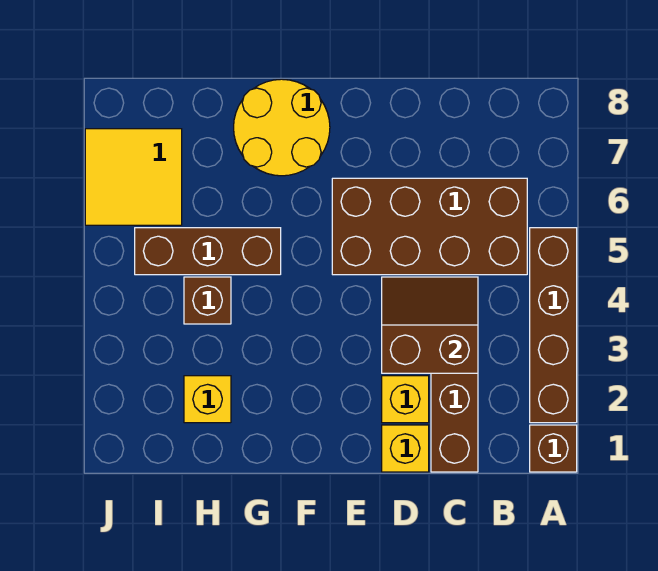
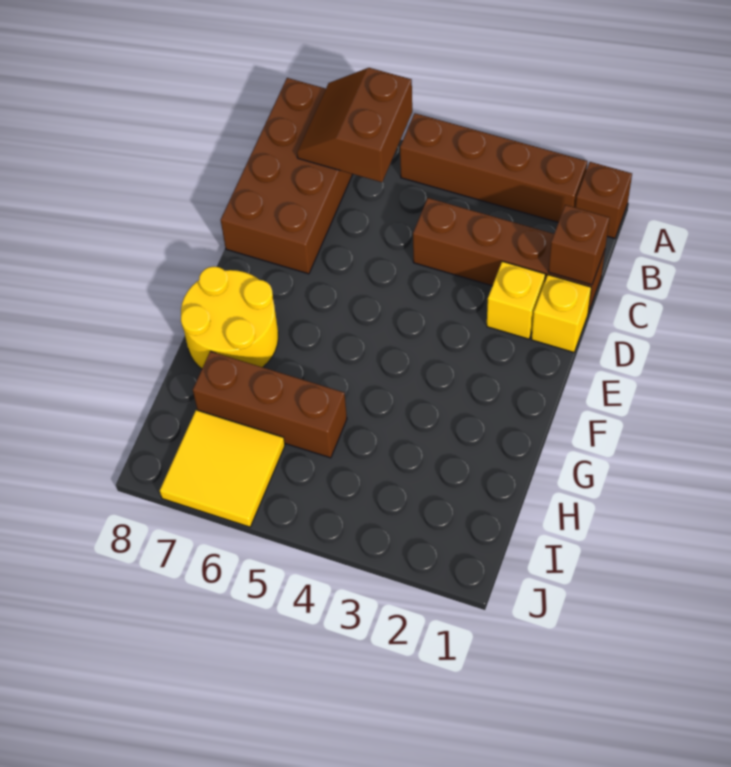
brown brick B5:E6 level 1 -> brown brick A7:D8 level 1
brown slope C3:D4 level 2 top 3 -> brown slope A6:B7 level 2 top 6
brown brick G5:I5 level 1 -> brown brick H5:H7 level 1
yellow brick H2 level 1 -> none
brown brick H4 level 1 -> brown brick C1 level 2

